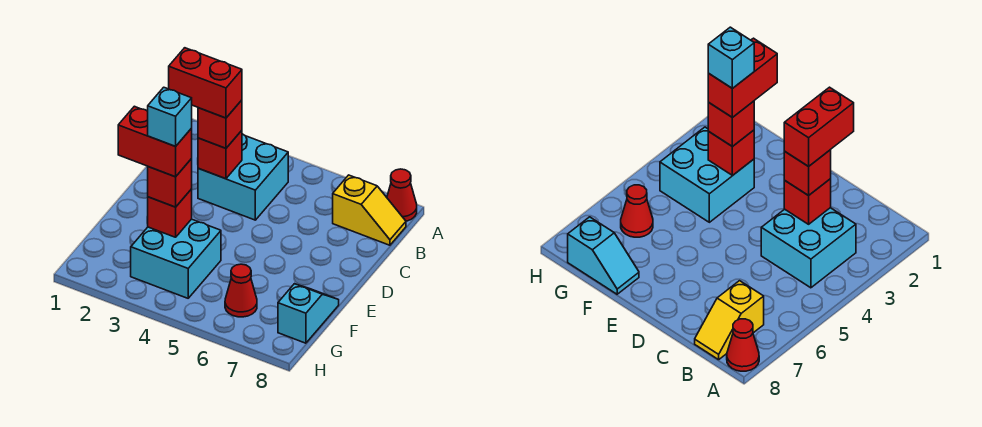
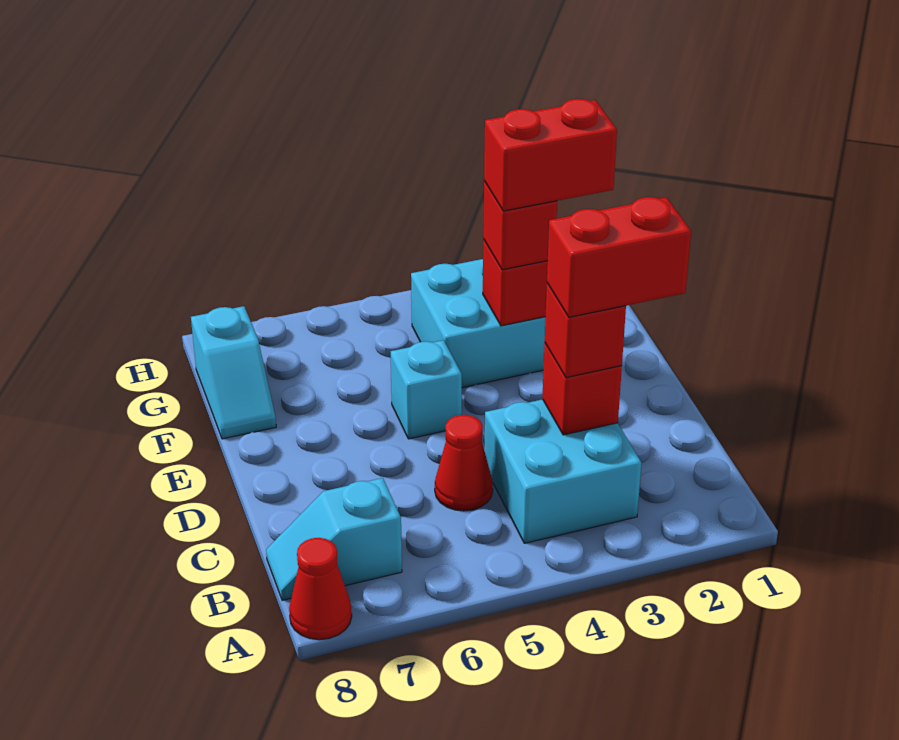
yellow slope B7:B8 level 1 top 7 -> cyan slope B7:B8 level 1 top 7
cyan brick F3 level 5 -> cyan brick E5 level 1
red cone G6 level 1 -> red cone C5 level 1

